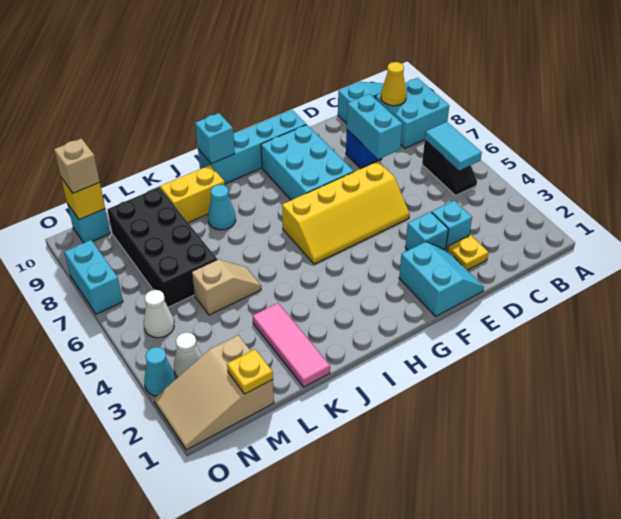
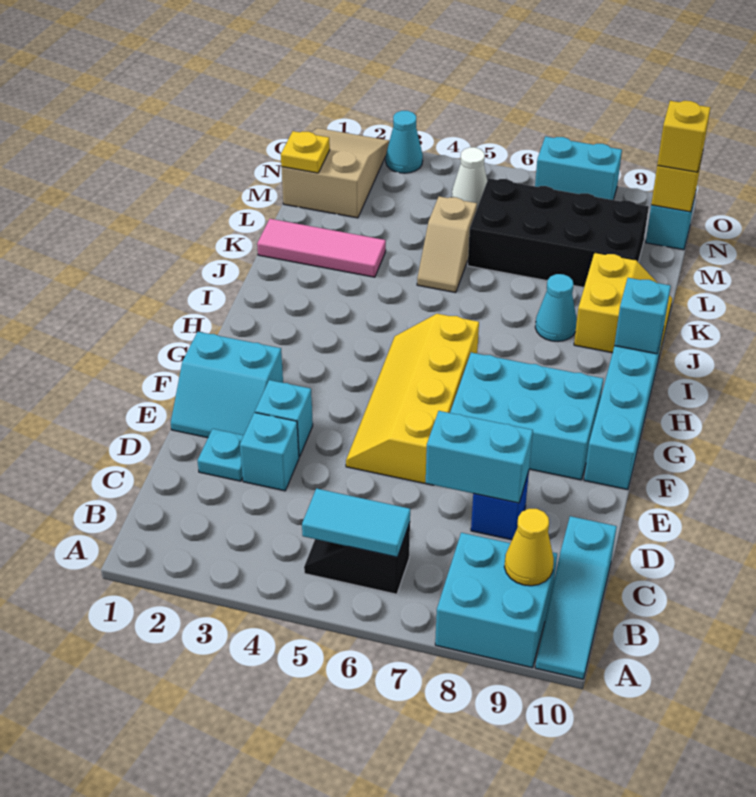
yellow plate D2 level 1 -> cyan plate D2 level 1
white cone N3 level 1 -> none
tan brick N10 level 3 -> yellow brick N10 level 3

